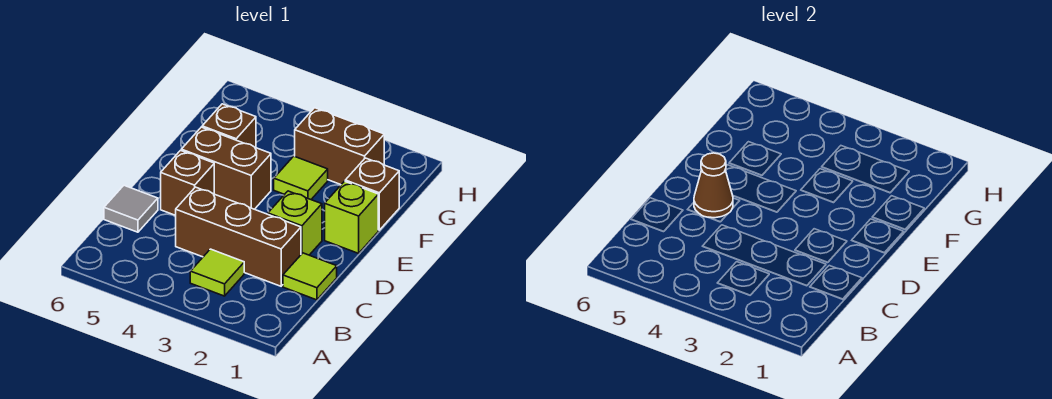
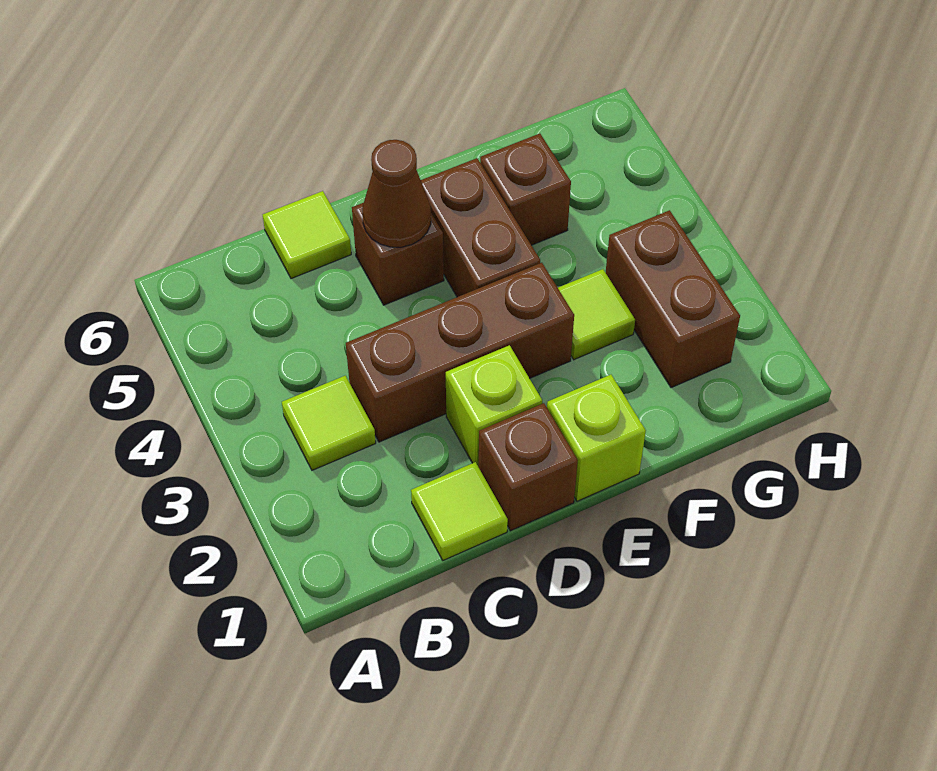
brown brick C2:C4 level 1 -> brown brick C3:E3 level 1
grey tile C6 level 1 -> lime tile C6 level 1
brown brick F1 level 1 -> brown brick D1 level 1

